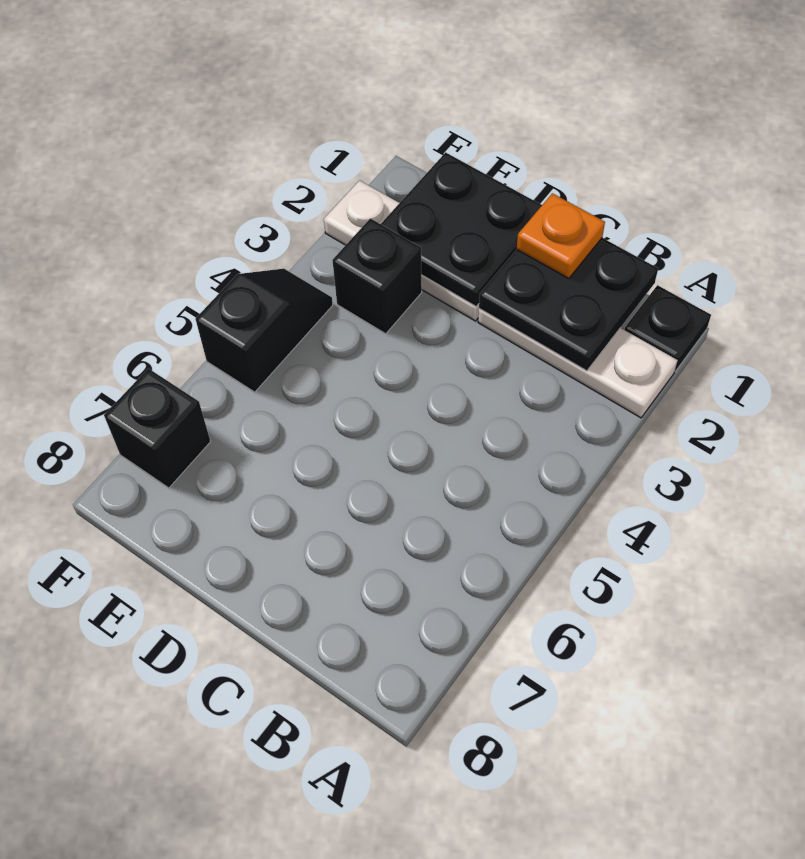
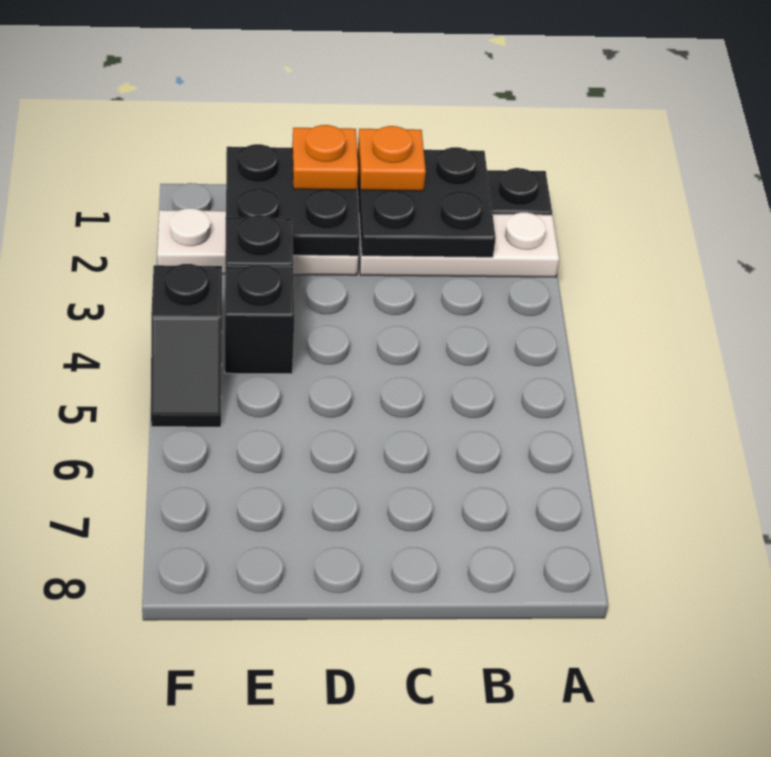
none -> orange plate D1 level 3
black slope F4:F5 level 1 top 5 -> black slope F4:F5 level 1 top 4
black brick F7 level 1 -> black brick E4 level 1

